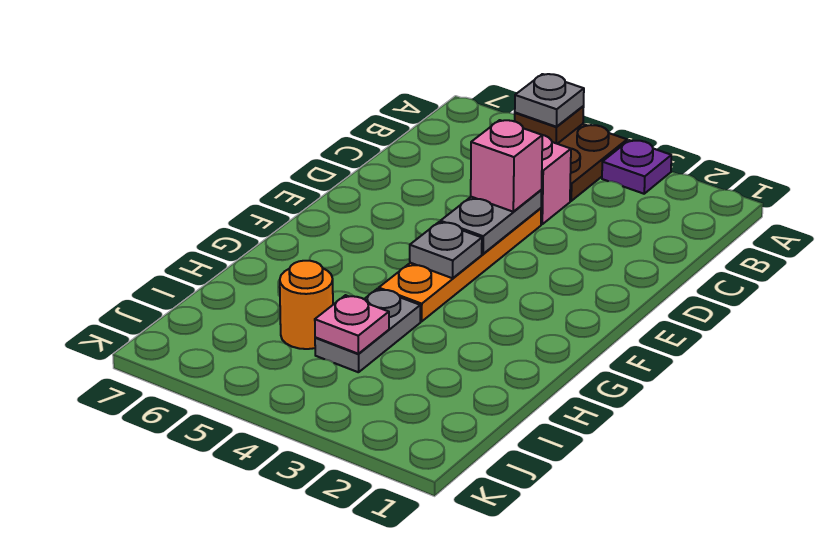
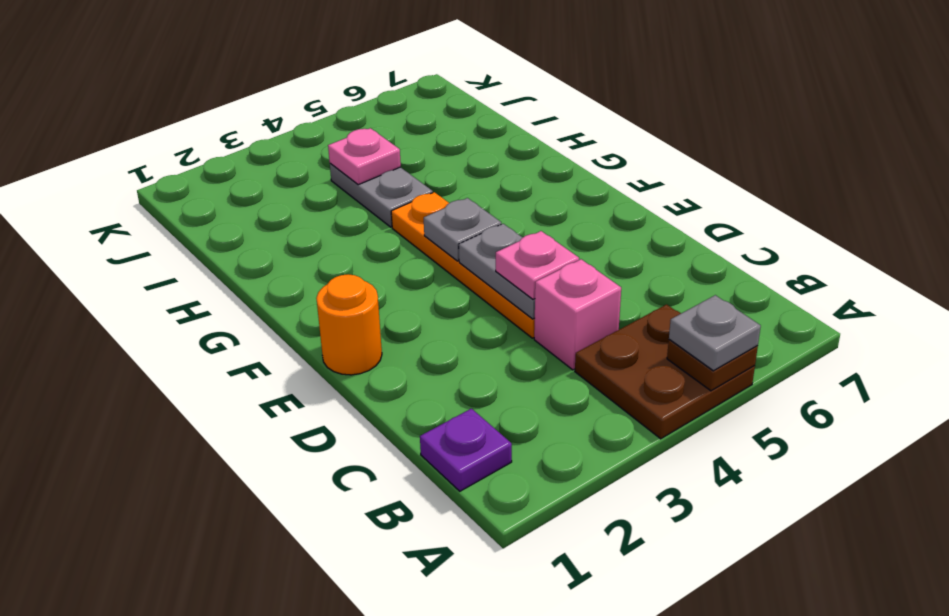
purple plate A3 level 1 -> purple plate B1 level 1
pink brick D4 level 3 -> pink plate D4 level 3
orange round brick I5 level 1 -> orange round brick E1 level 1

